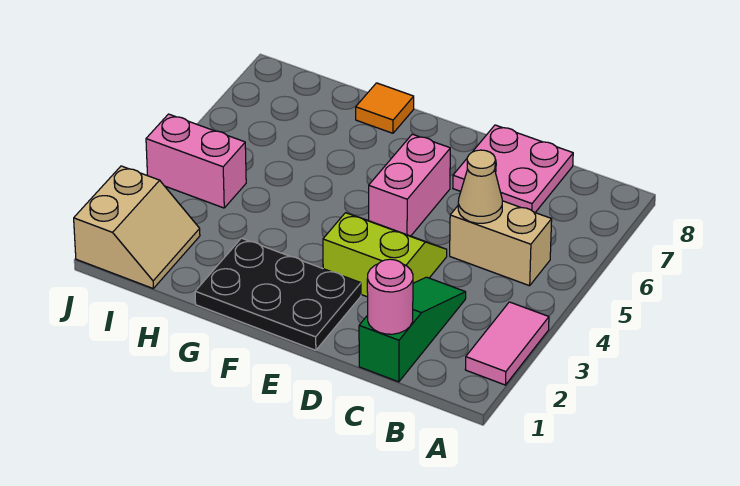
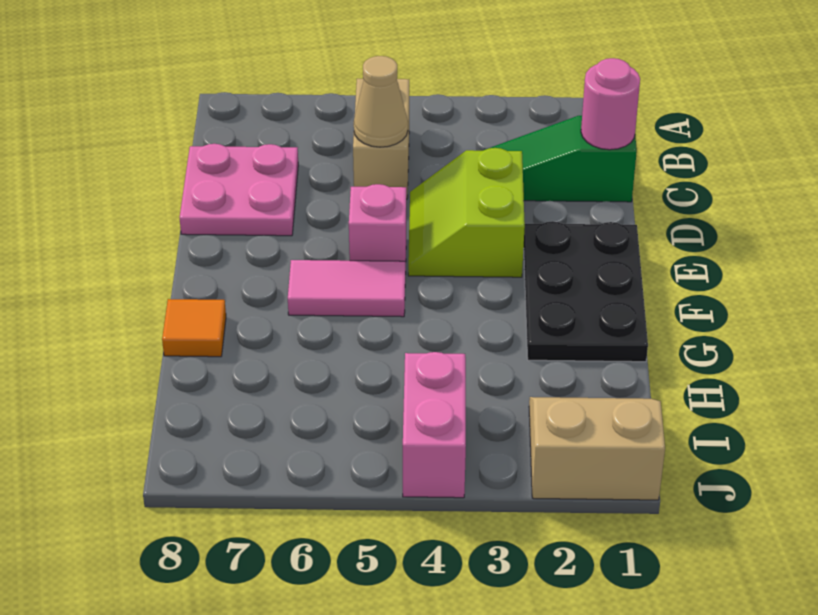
pink tile A2:A3 level 1 -> pink tile F5:F6 level 1
pink brick E5:E6 level 1 -> pink brick E5 level 1

